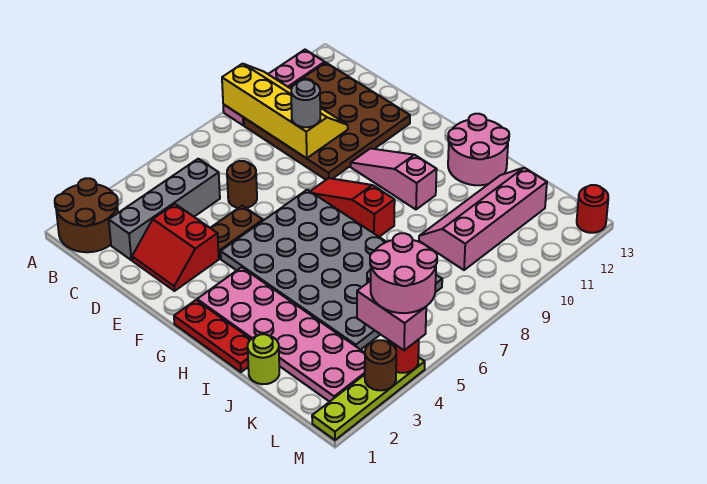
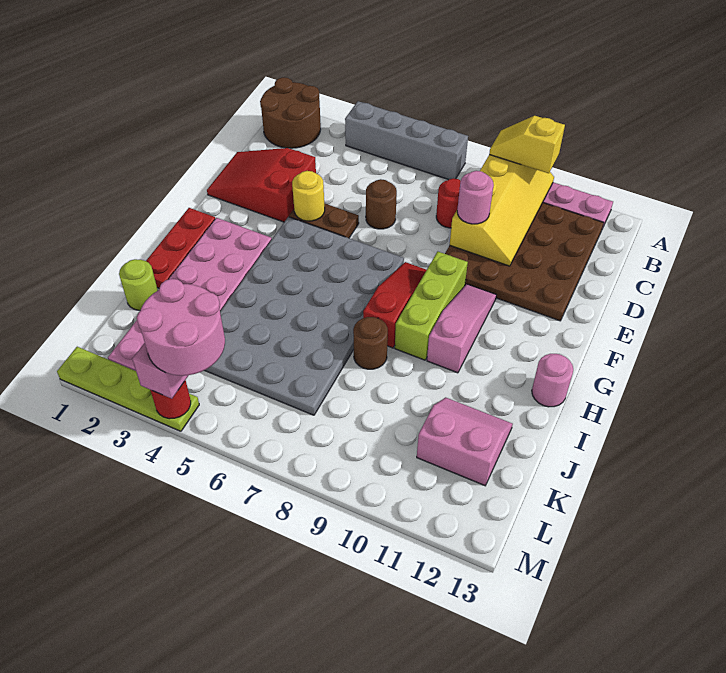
none -> yellow slope A9:A10 level 3 top 10
grey brick C2:C5 level 1 -> grey brick A4:A7 level 1
red slope D2:E3 level 1 top 3 -> red slope D1:E3 level 1 top 3
grey round brick D9 level 3 -> pink round brick D9 level 3
none -> yellow round brick E4 level 2
none -> lime brick F9:H9 level 1
pink round brick H12:I13 level 1 -> pink round brick H13 level 1
pink slope J9:K12 level 1 top K -> pink slope J11:K12 level 1 top K
brown round brick M3 level 2 -> brown round brick I8 level 1
red round brick M13 level 1 -> red round brick C8 level 1

